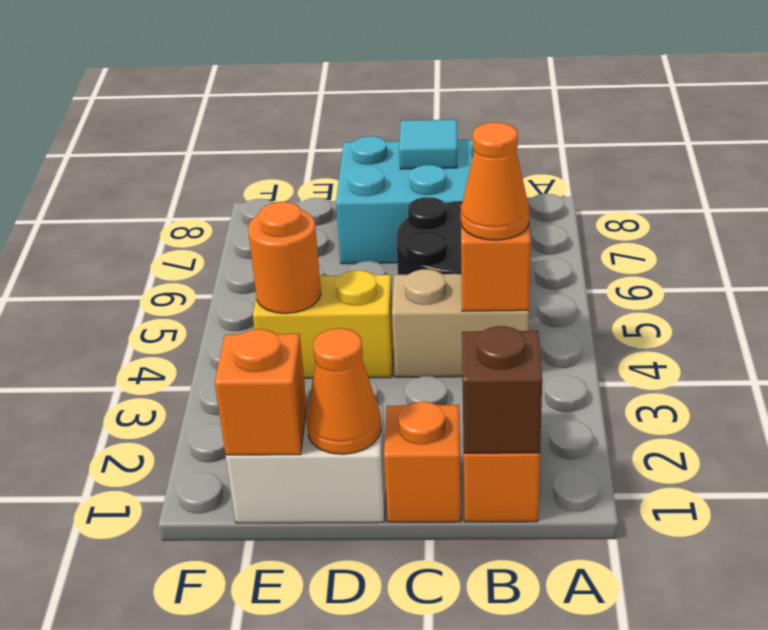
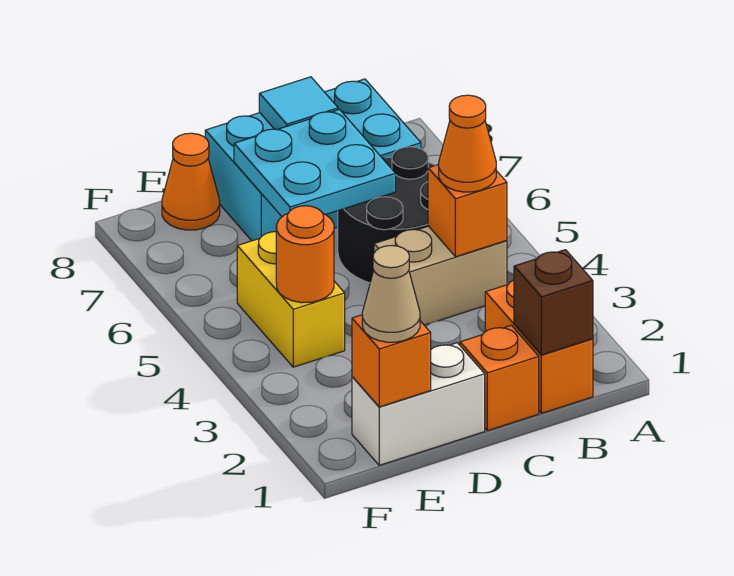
none -> cyan plate C6:D7 level 2
orange cone D1 level 2 -> orange cone E8 level 1
yellow brick D4:E4 level 1 -> yellow brick E4:E5 level 1
none -> tan cone E1 level 3

